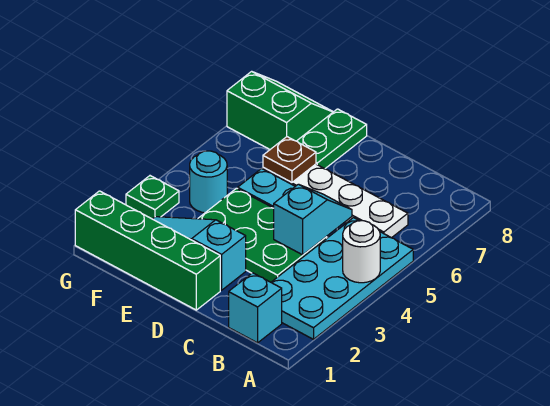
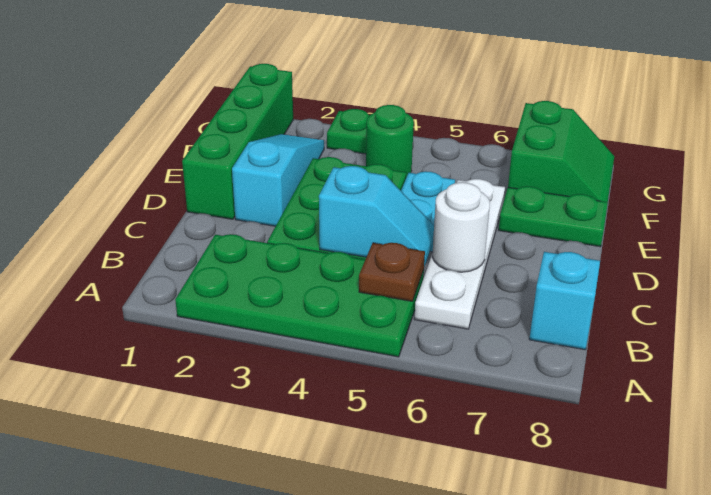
cyan plate A2:B5 level 1 -> green plate A2:B5 level 1
white round brick A4 level 2 -> white round brick C6 level 2
cyan brick B1 level 1 -> cyan brick B8 level 1
brown plate E6 level 2 -> brown plate B5 level 2
cyan round brick F4 level 1 -> green round brick F4 level 1

